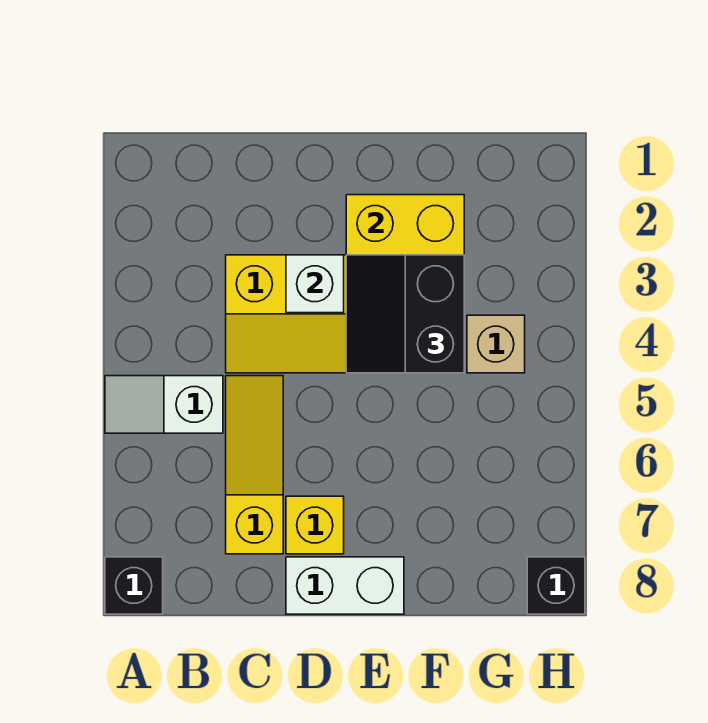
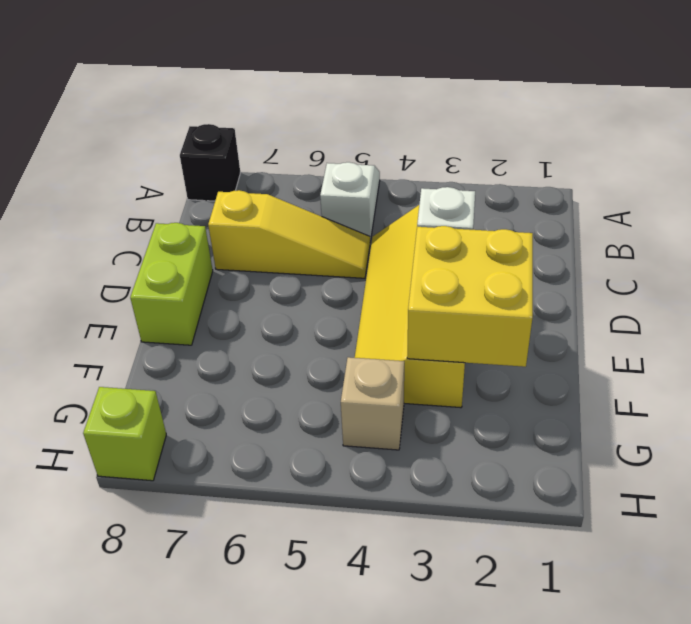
yellow brick D7 level 1 -> none
white brick D8:E8 level 1 -> lime brick D8:E8 level 1
black slope E3:F4 level 3 top F -> none
black brick H8 level 1 -> lime brick H8 level 1

